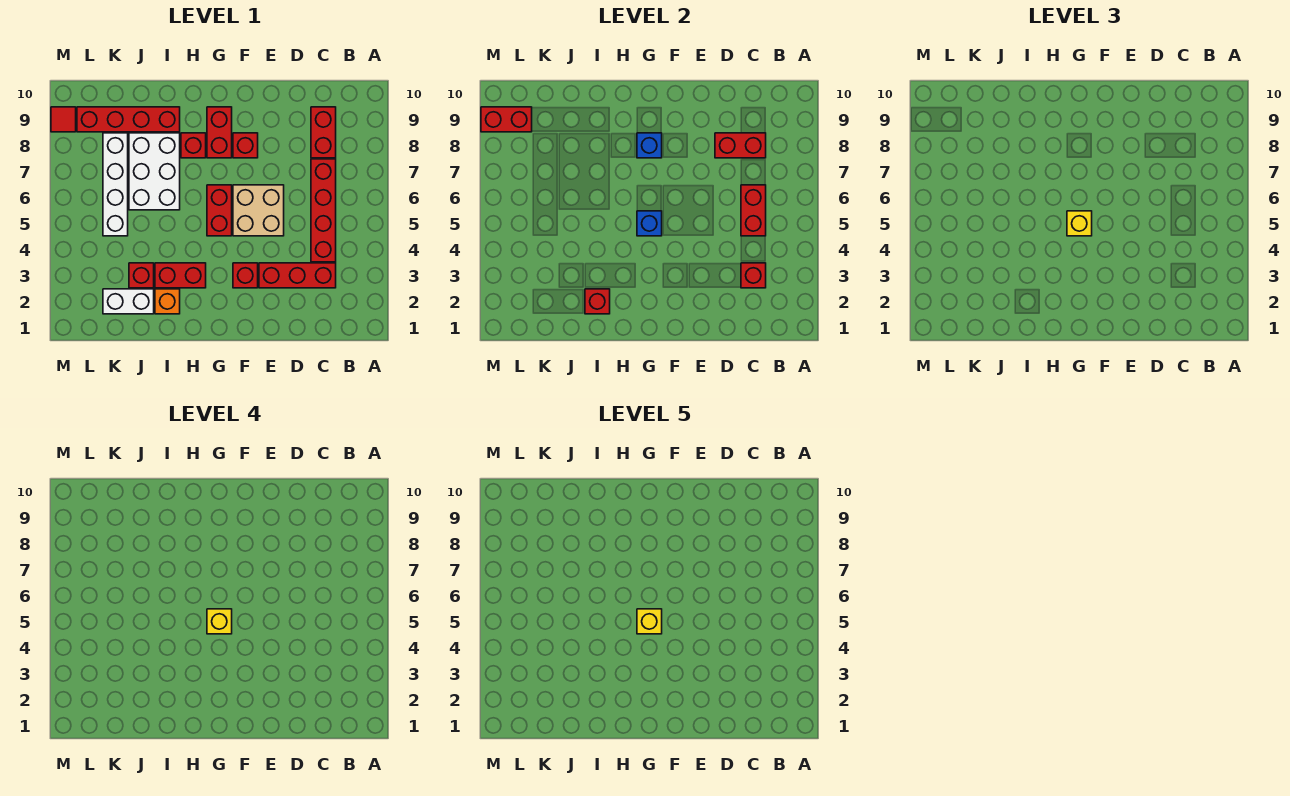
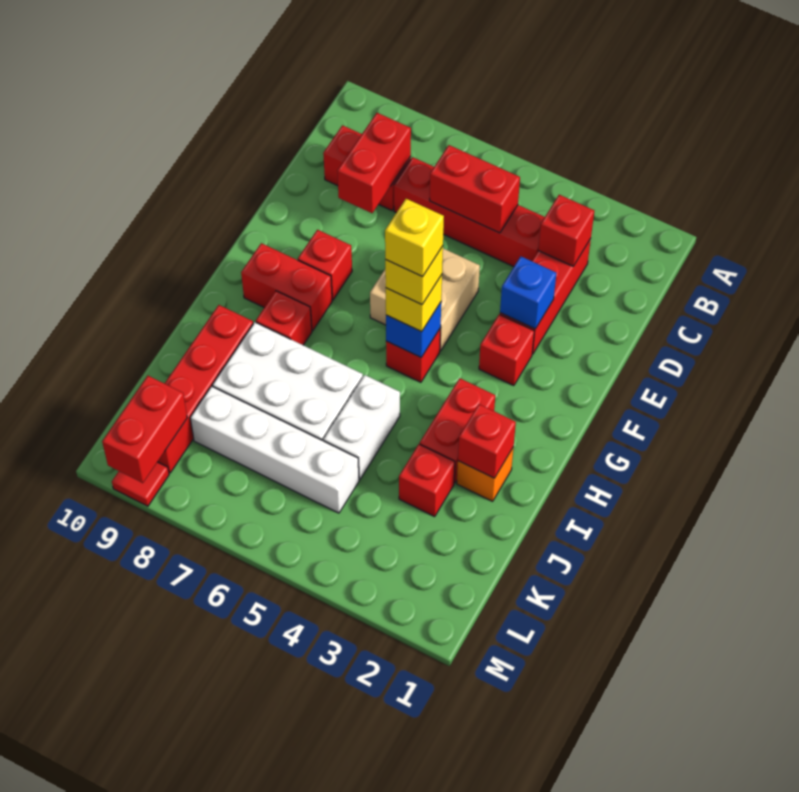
red brick G5:G6 level 1 -> red brick G5 level 1
blue brick G8 level 2 -> blue brick E3 level 2
white brick J2:K2 level 1 -> white brick I5:J5 level 1

